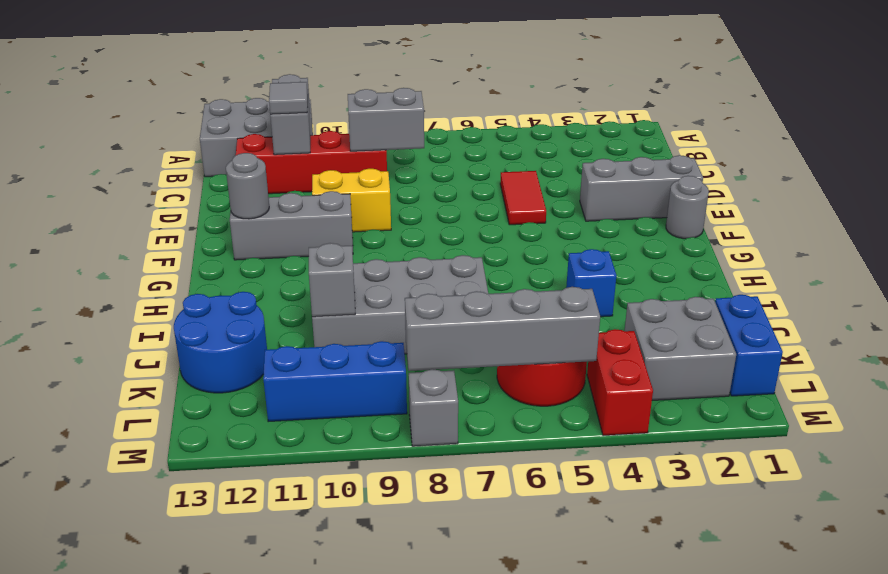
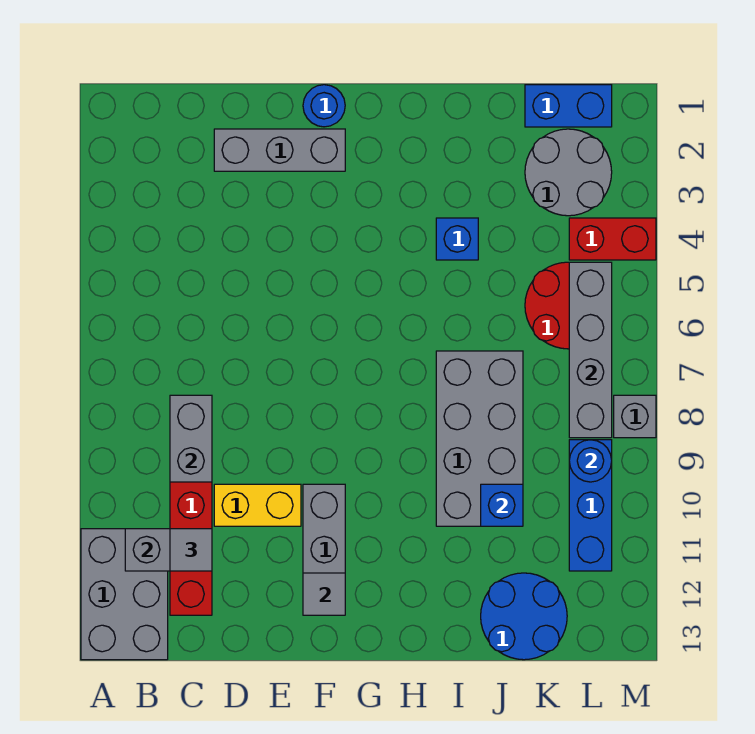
red tile D5:E5 level 1 -> none
grey brick E1:E3 level 1 -> grey brick D2:F2 level 1
yellow brick E9:E10 level 1 -> yellow brick D10:E10 level 1
grey round brick F1 level 1 -> blue round brick F1 level 1
grey round brick F12 level 2 -> grey tile F12 level 2
grey brick J10 level 2 -> blue brick J10 level 2
grey brick K2:L3 level 1 -> grey round brick K2:L3 level 1
none -> blue round brick L9 level 2

